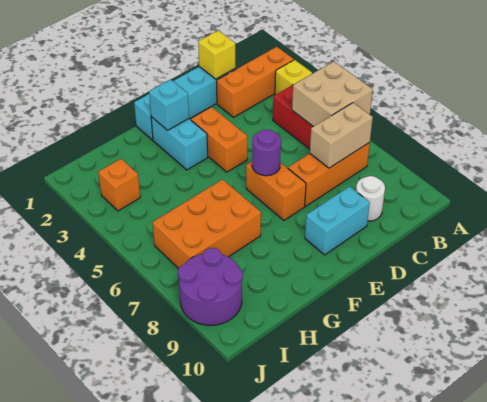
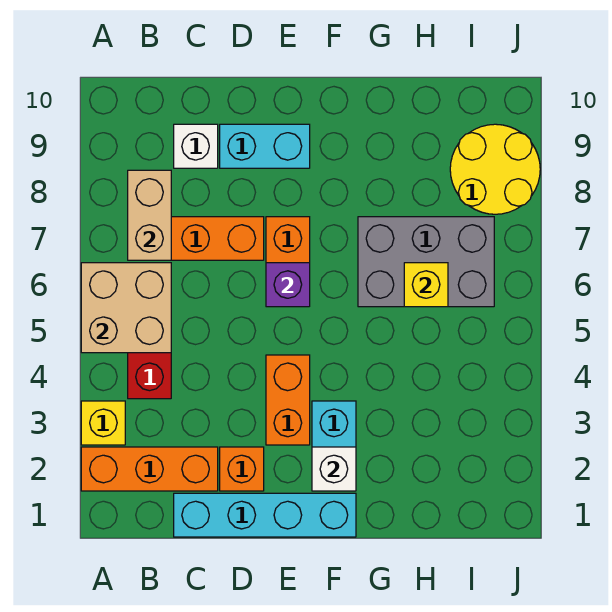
tan brick B7:C7 level 2 -> tan brick B7:B8 level 2
yellow brick C1 level 2 -> yellow brick H6 level 2
white round brick C9 level 1 -> white brick C9 level 1
purple round brick E6 level 2 -> purple brick E6 level 2
cyan brick F2 level 2 -> white brick F2 level 2
orange brick G6:I7 level 1 -> grey brick G6:I7 level 1
orange brick I3 level 1 -> orange brick D2 level 1
purple round brick I8:J9 level 1 -> yellow round brick I8:J9 level 1

